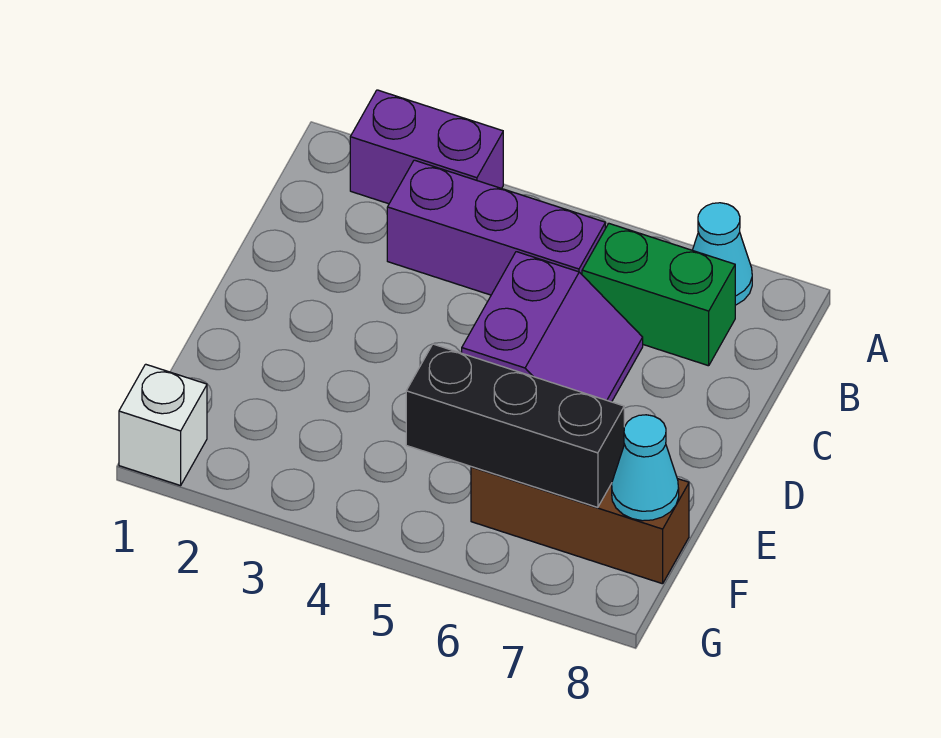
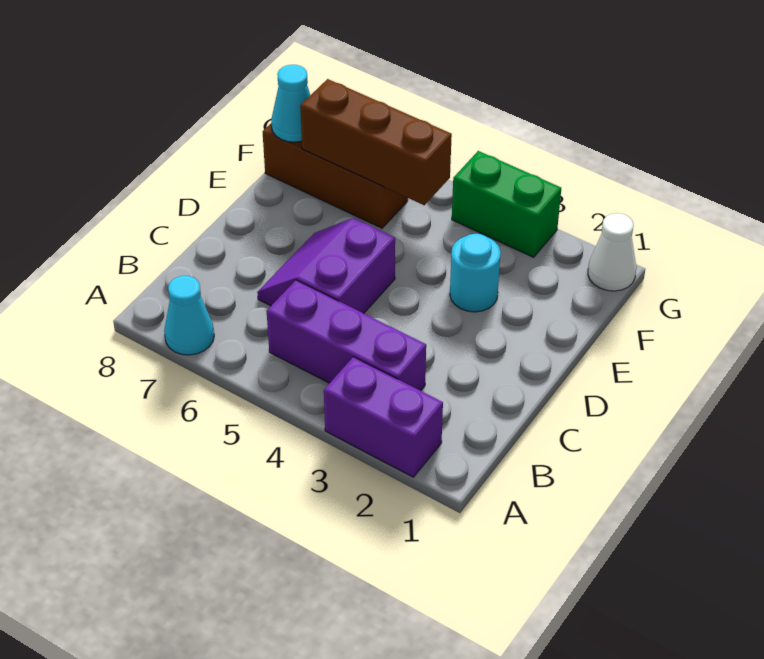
green brick B6:B7 level 1 -> green brick G3:G4 level 1
none -> cyan round brick E3 level 1
black brick F5:F7 level 2 -> brown brick F5:F7 level 2
white brick G1 level 1 -> white cone G1 level 1

